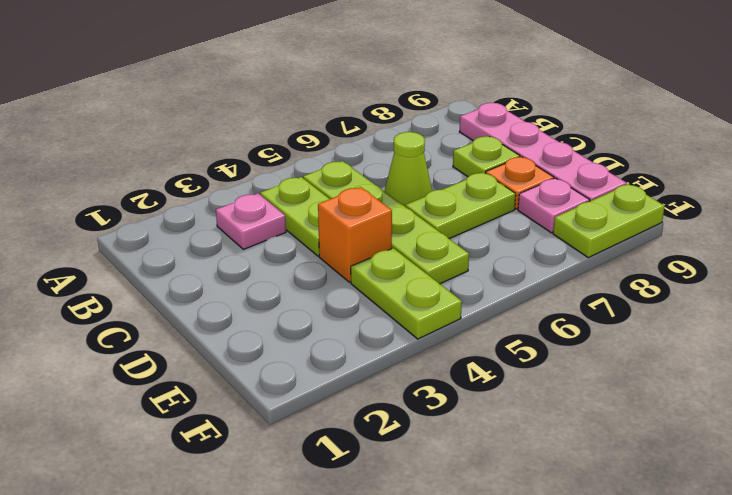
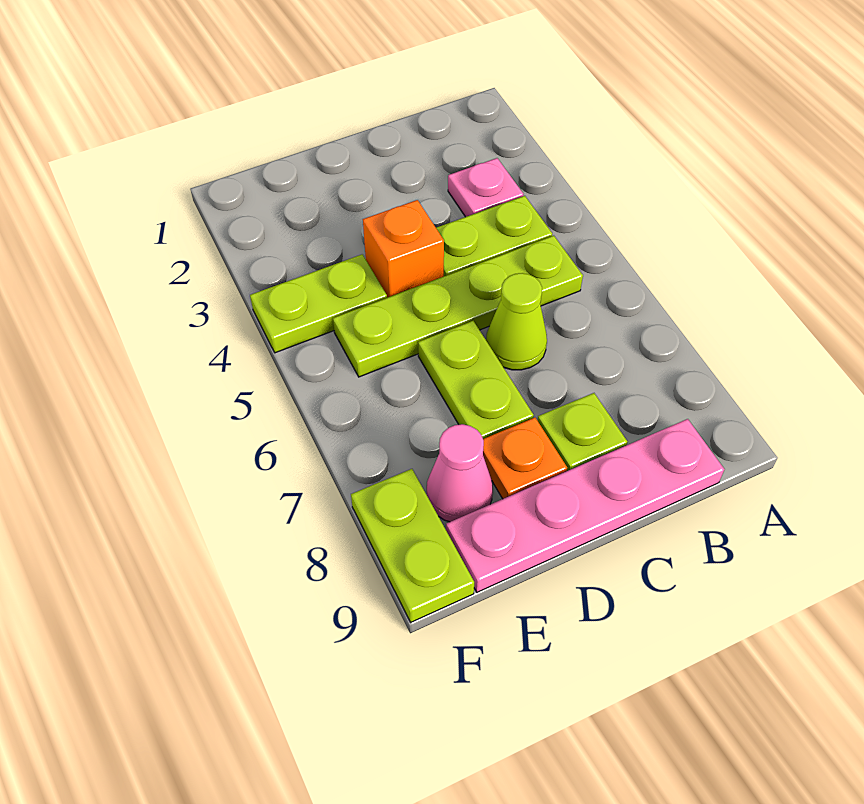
pink plate E8 level 1 -> pink cone E8 level 1

